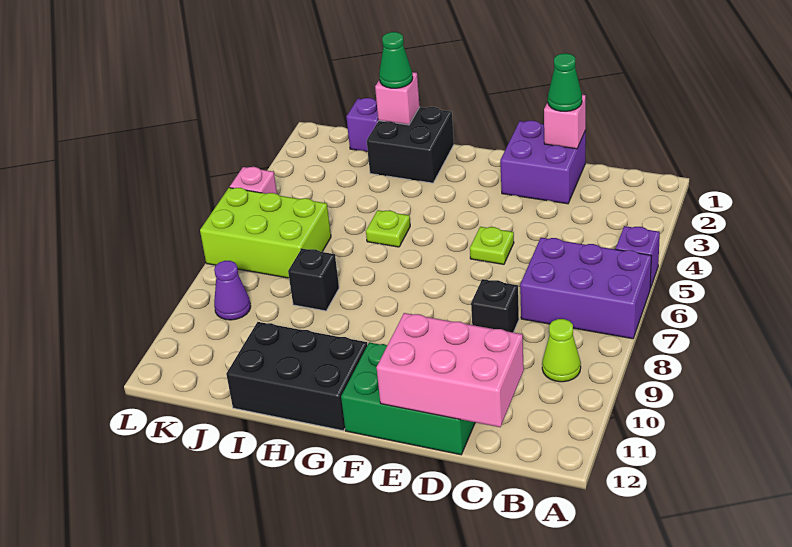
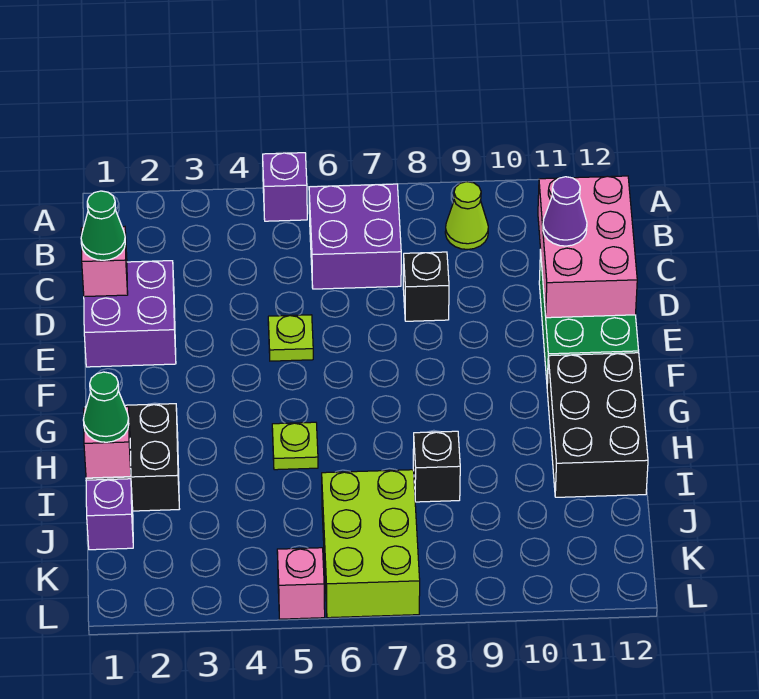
purple brick A6:C7 level 1 -> purple brick B6:C7 level 1
purple cone K9 level 1 -> purple cone D11 level 3

